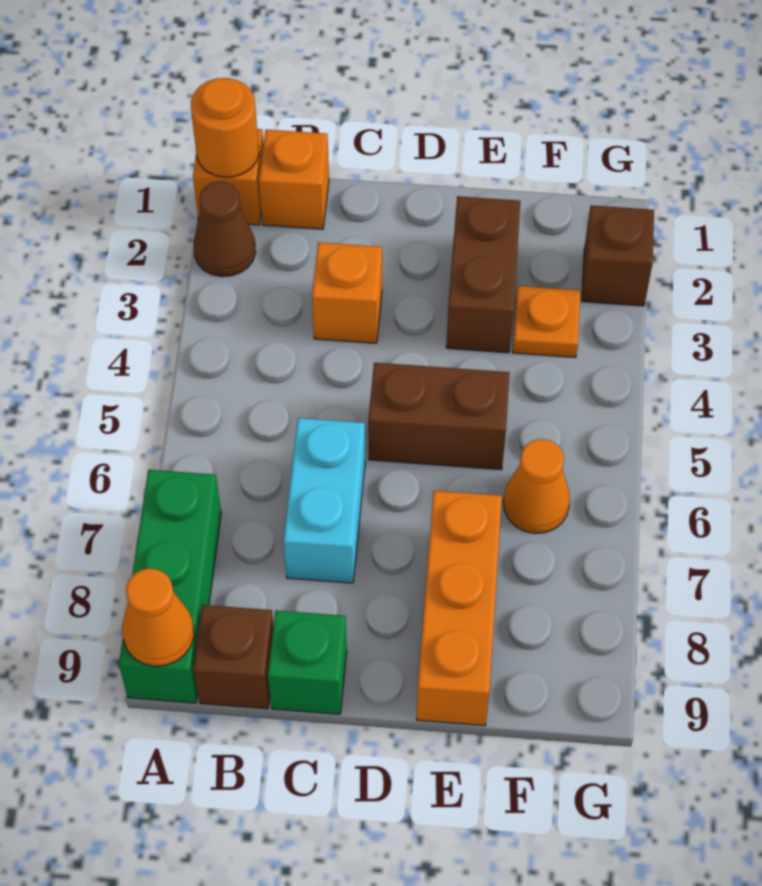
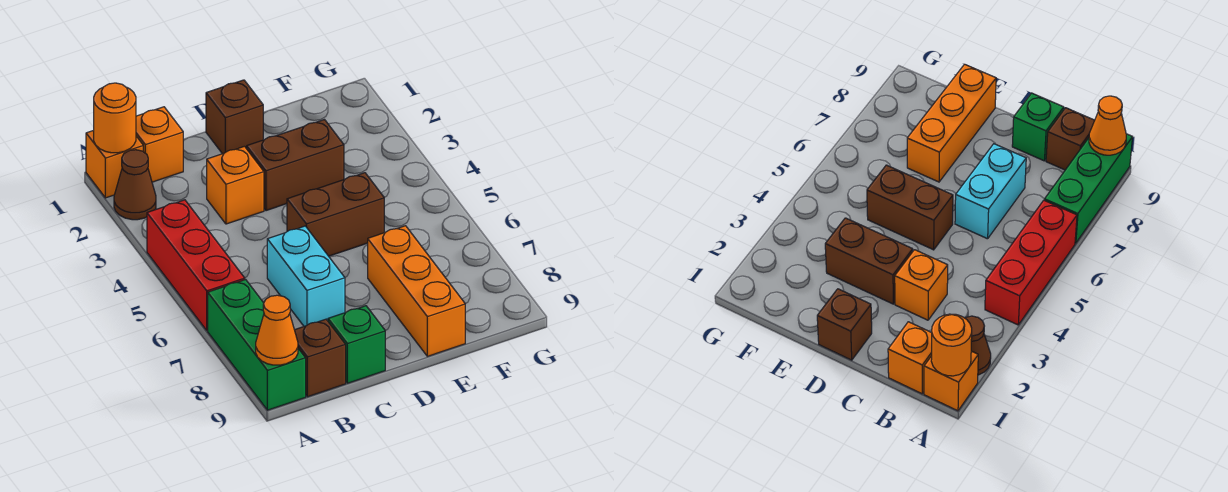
none -> red brick A4:A6 level 1
brown brick E2:E3 level 1 -> brown brick D3:E3 level 1
orange plate F3 level 1 -> none
orange cone F6 level 1 -> none
brown brick G2 level 1 -> brown brick D1 level 1

